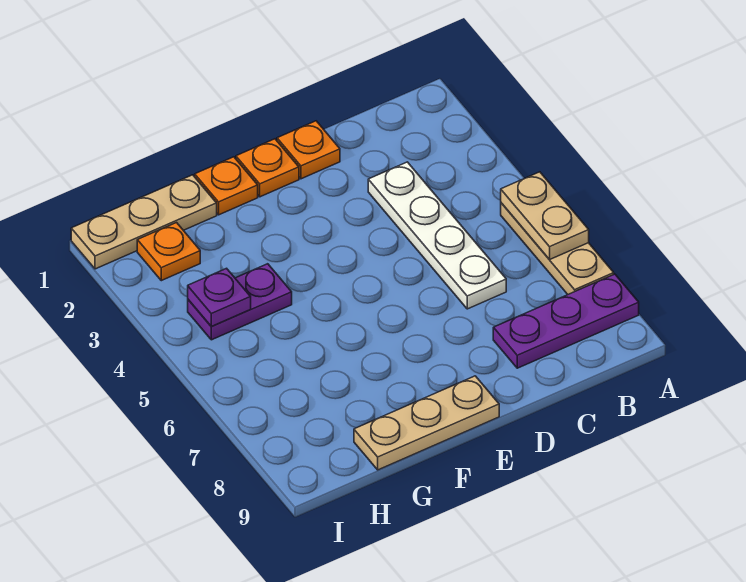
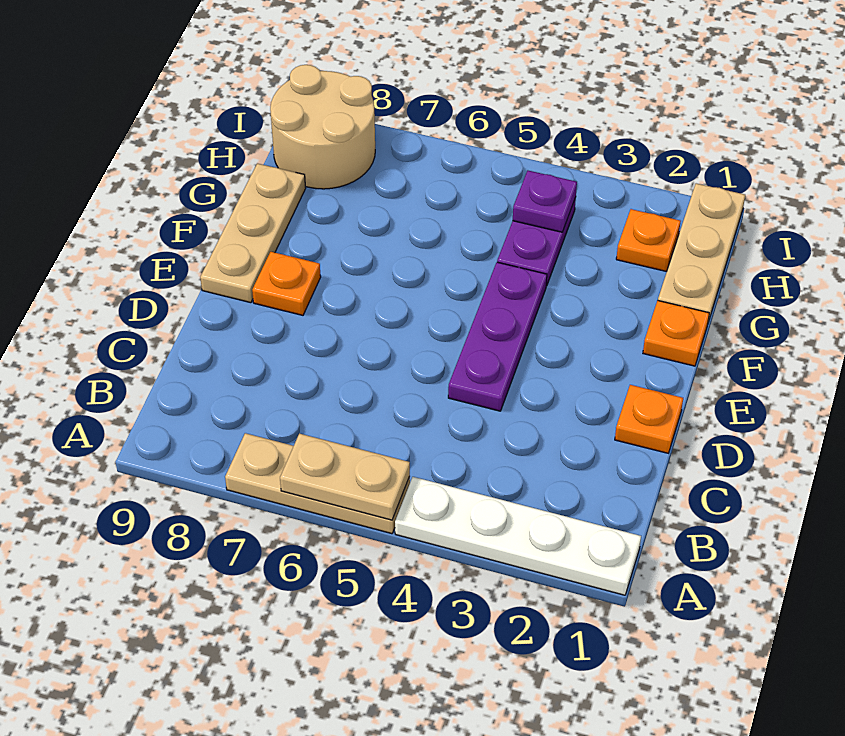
purple plate A8:C8 level 1 -> purple plate D4:F4 level 1
white plate C3:C6 level 1 -> white plate A1:A4 level 1
orange plate E1 level 1 -> orange plate E8 level 1
none -> tan round brick H8:I9 level 1

